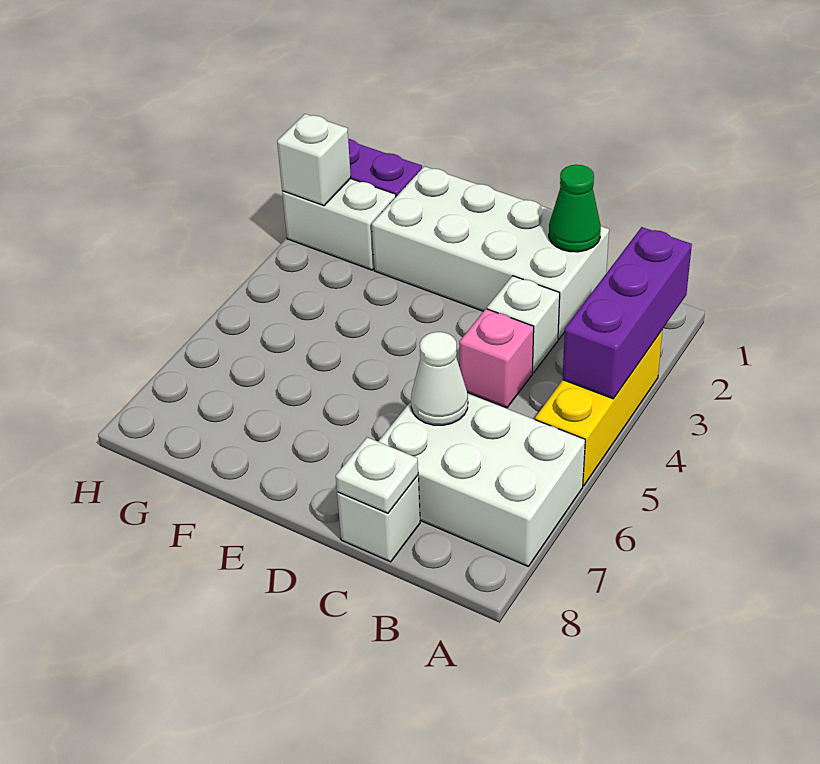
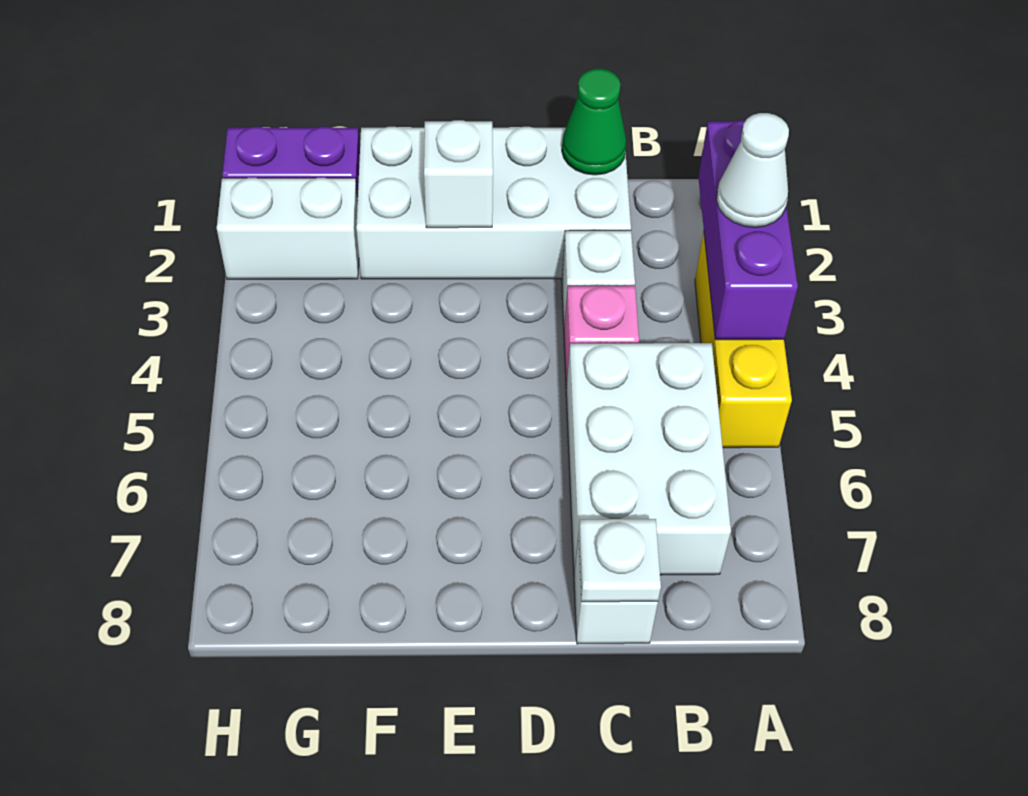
white brick A6:C7 level 1 -> white brick B5:C7 level 1
white cone C6 level 2 -> white cone A3 level 3
white brick H2 level 2 -> white brick E2 level 2

